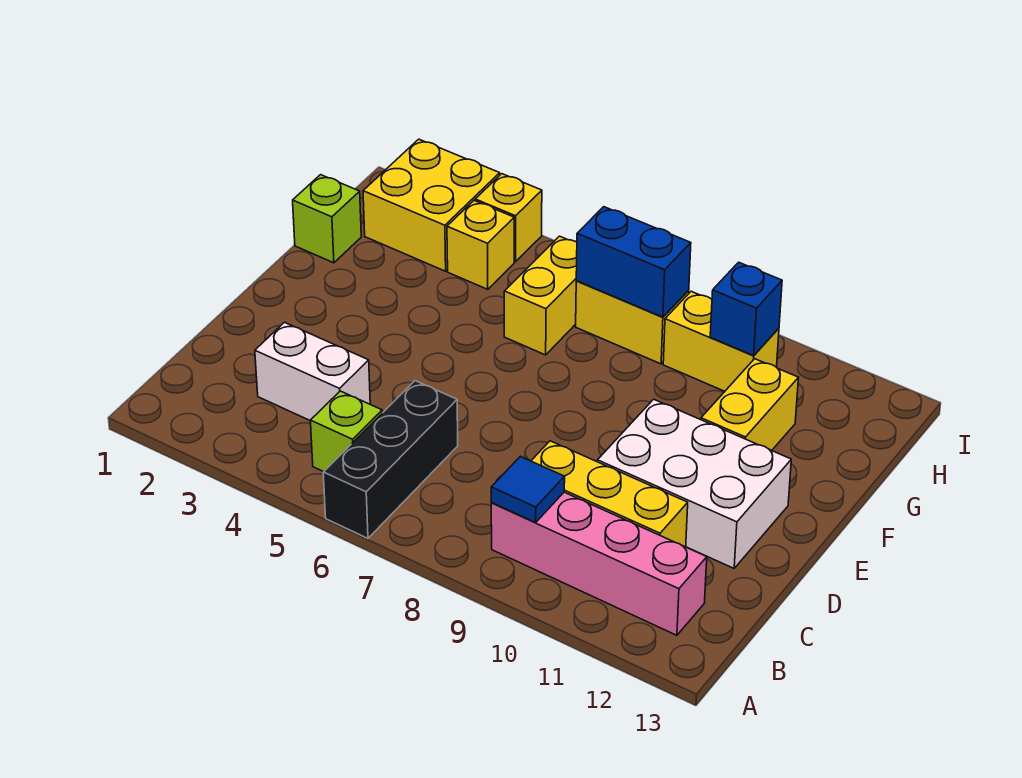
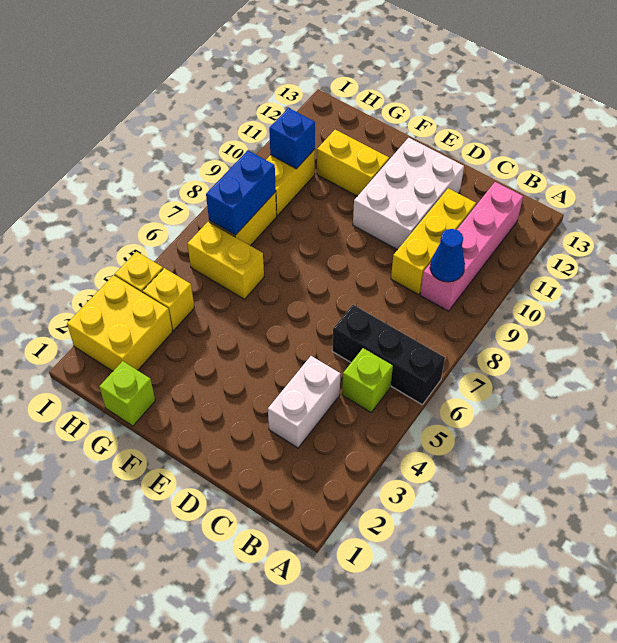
blue tile B9 level 2 -> blue cone B9 level 2

